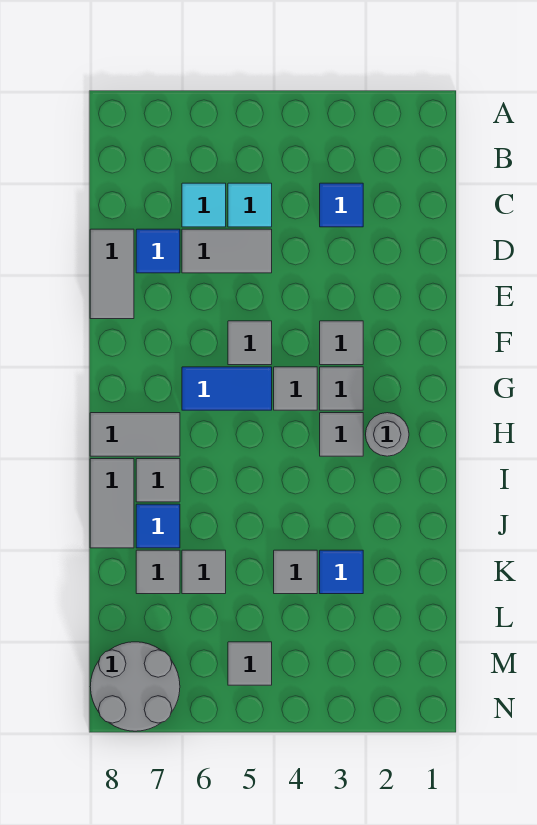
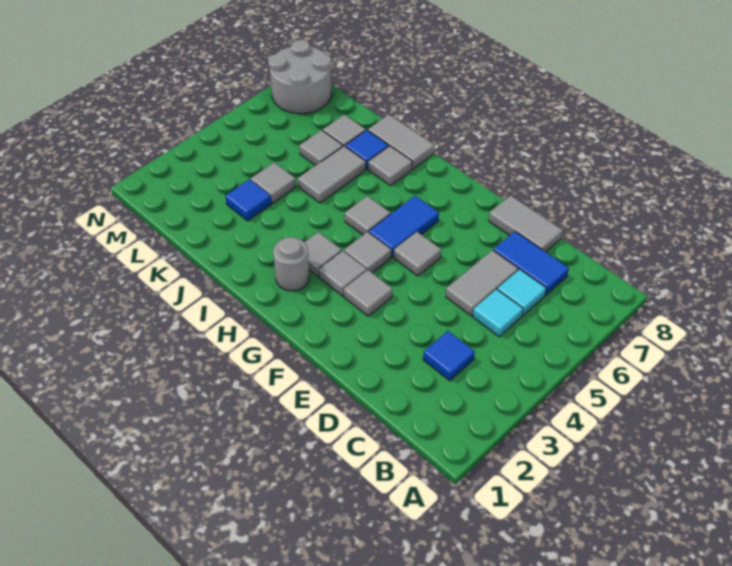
blue tile D7 level 1 -> blue tile C7:D7 level 1
grey tile H7:H8 level 1 -> grey tile J5:J6 level 1
grey tile M5 level 1 -> grey tile H5 level 1

